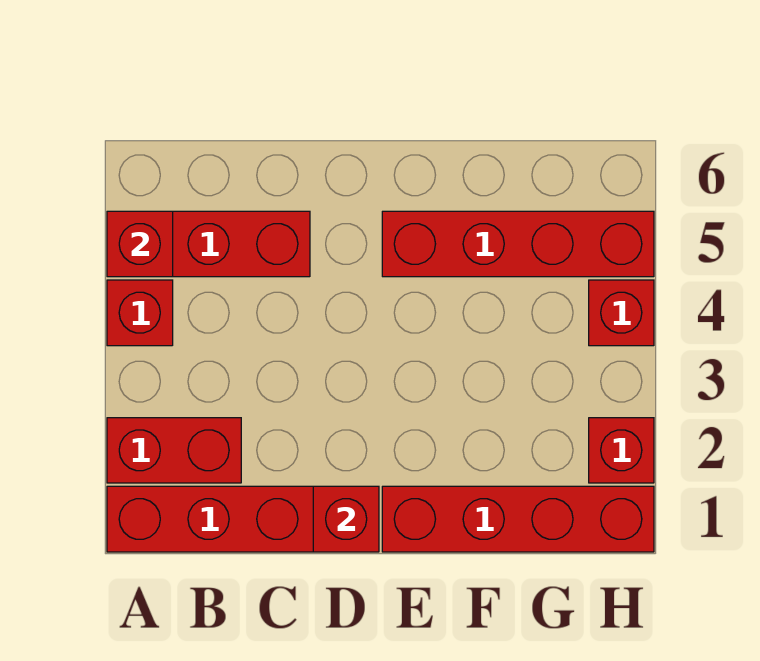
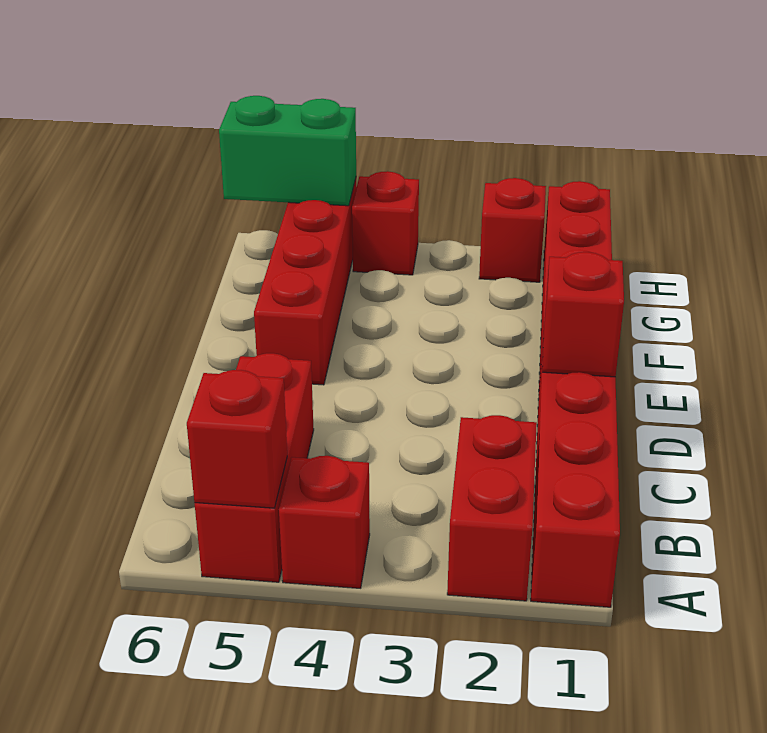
none -> green brick H5:H6 level 2

